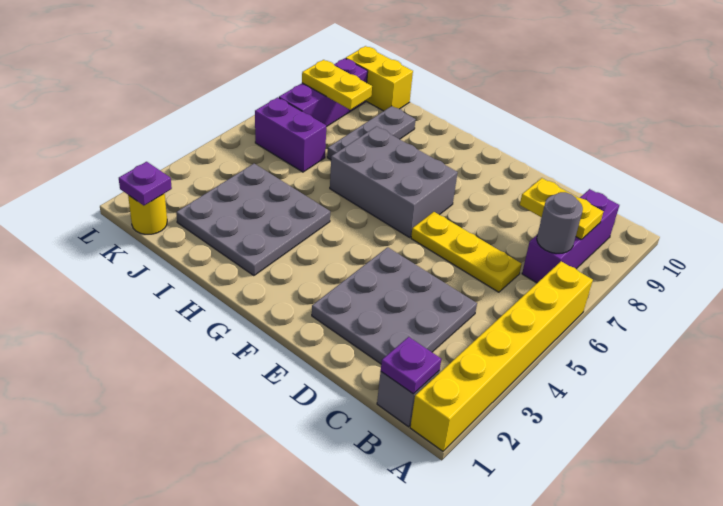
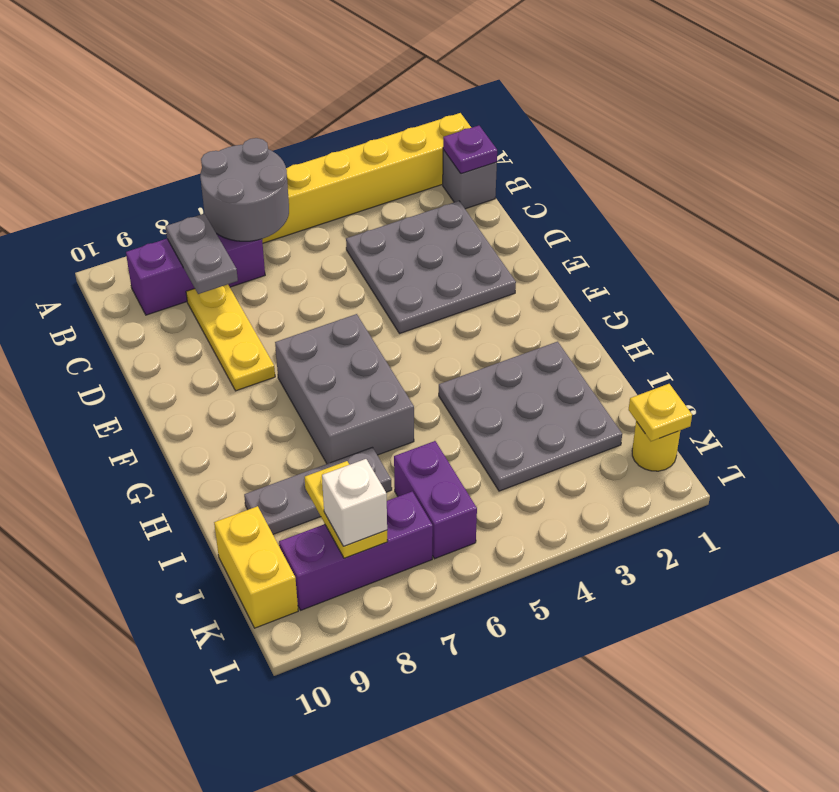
grey round brick B7 level 2 -> grey round brick A6:B7 level 2
yellow plate B8:C8 level 2 -> grey plate B8:C8 level 2
yellow plate C6:E6 level 1 -> yellow plate C8:E8 level 1
purple plate K1 level 2 -> yellow plate K1 level 2
none -> white brick K8 level 3

